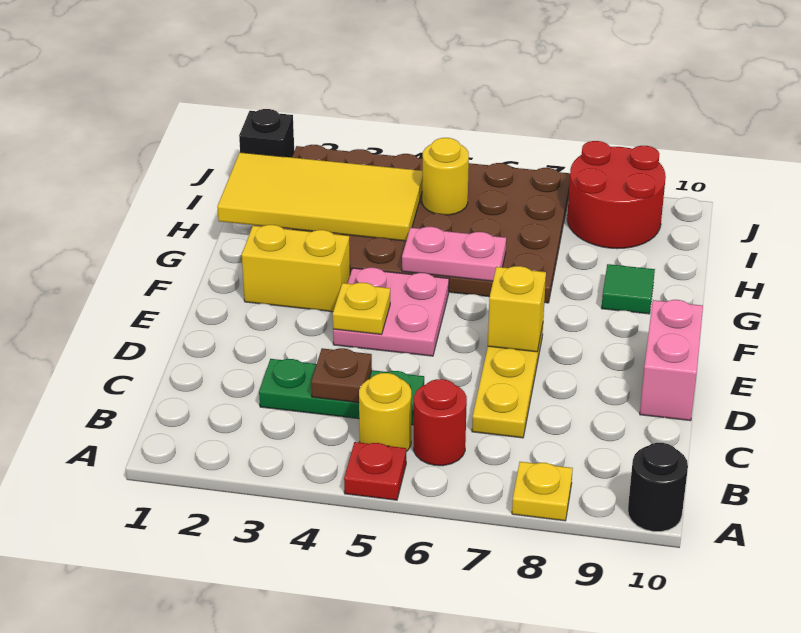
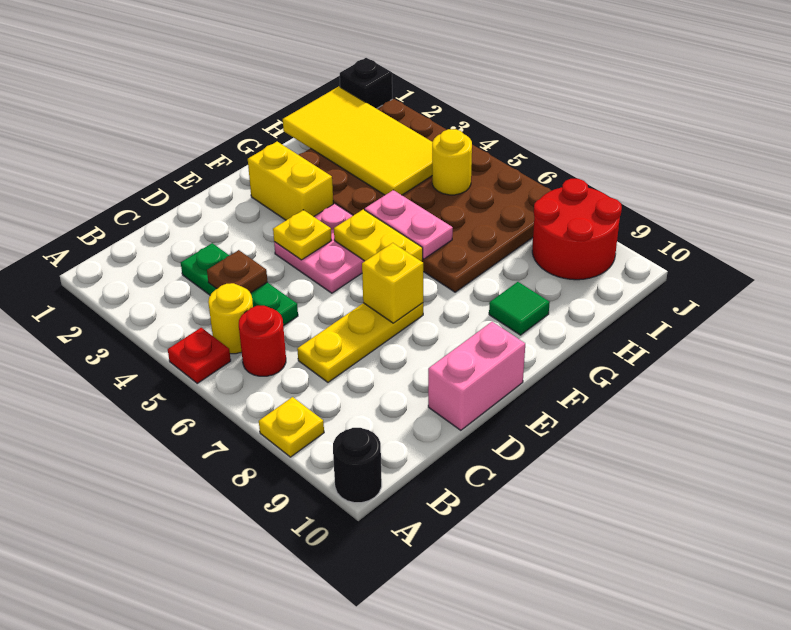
none -> yellow plate F5:F6 level 2

